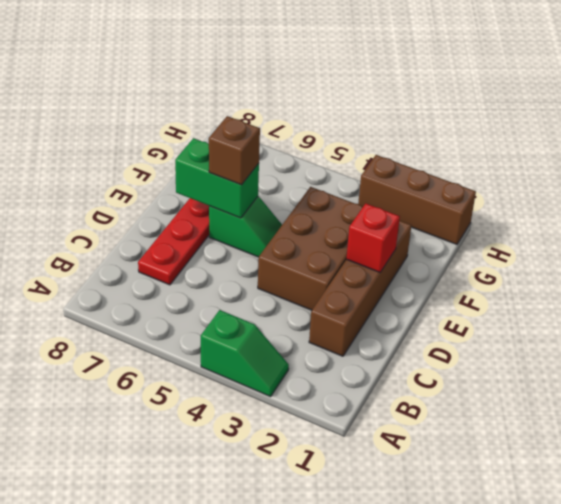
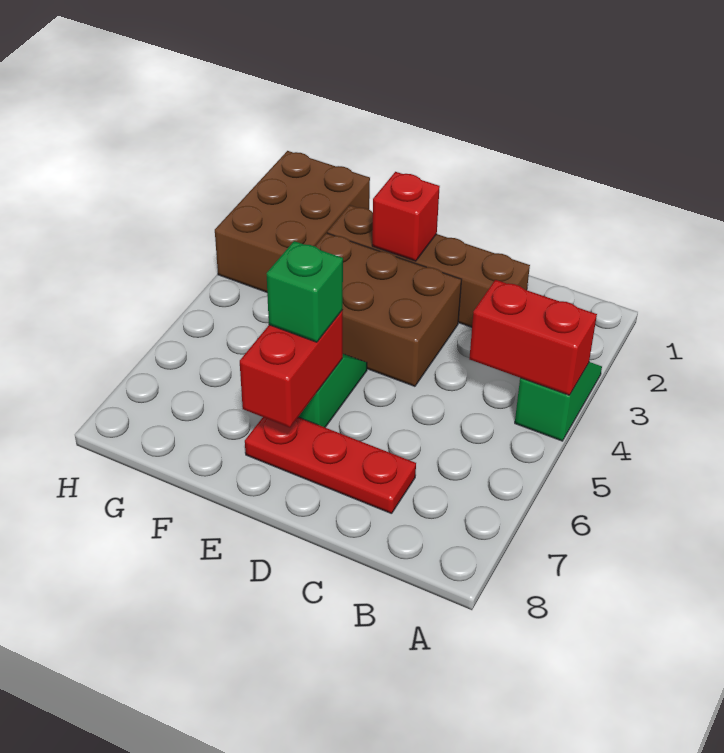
none -> red brick A4:B4 level 2
green brick E6:E7 level 2 -> red brick E6:E7 level 2
brown brick E6 level 3 -> green brick E6 level 3
brown brick H1:H3 level 1 -> brown brick G1:H3 level 1

